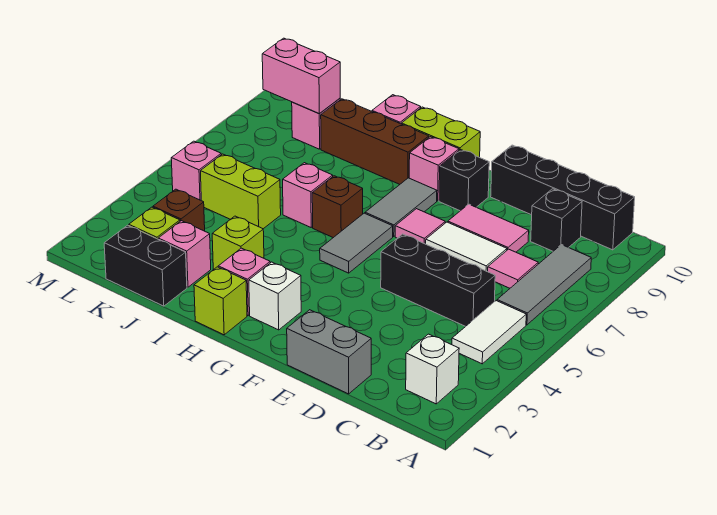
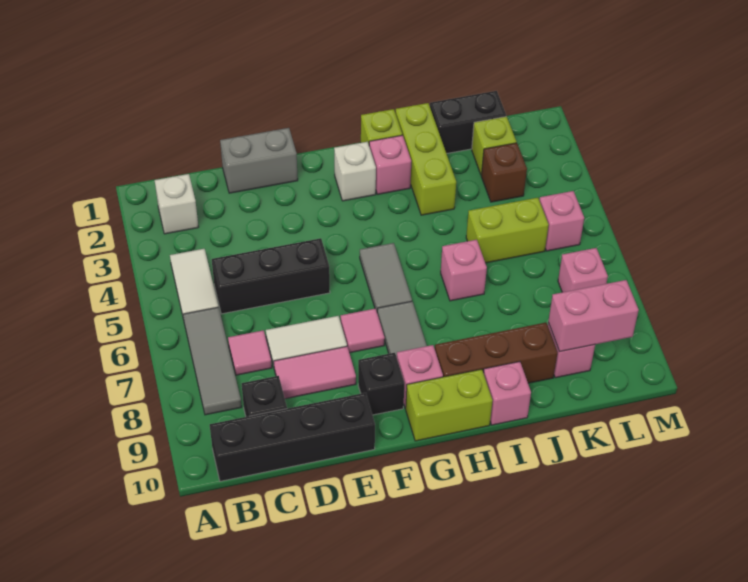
brown brick H6 level 1 -> none
lime brick I3 level 1 -> lime brick I1:I3 level 1
pink brick J2 level 1 -> pink brick L7 level 1

